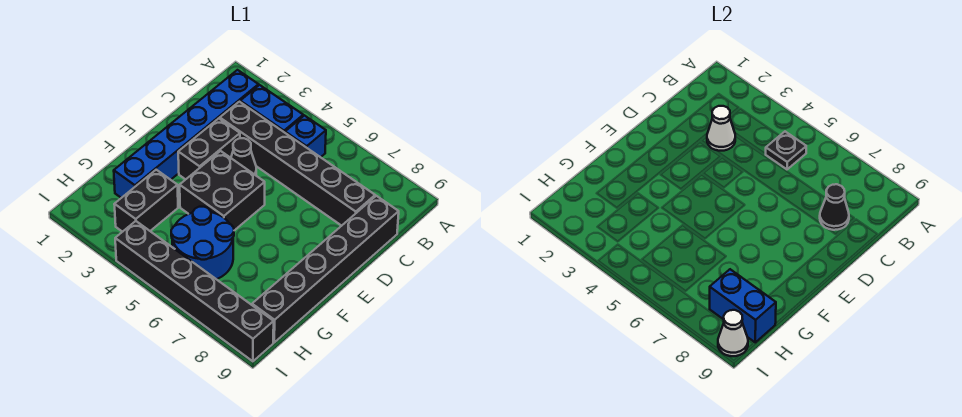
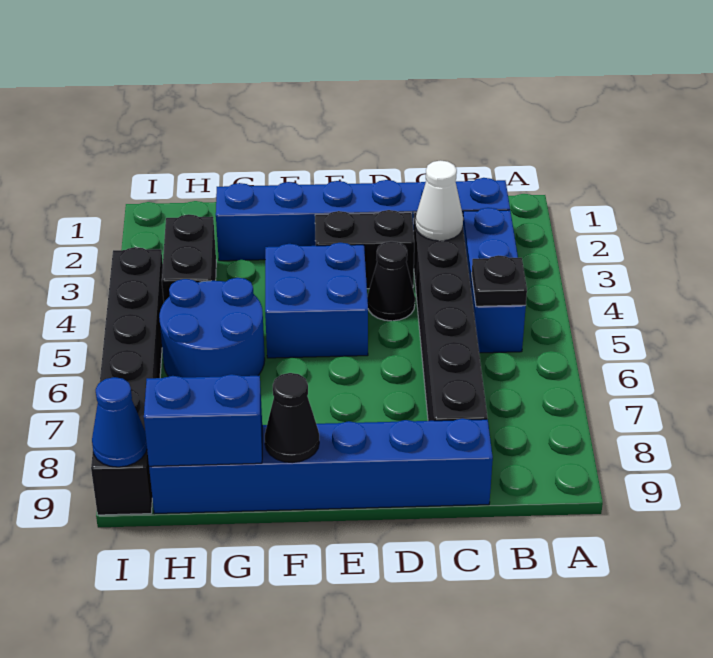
black cone C8 level 2 -> black cone F9 level 2
black brick C9:H9 level 1 -> blue brick C9:H9 level 1
black brick E4:F5 level 1 -> blue brick E4:F5 level 1
black brick G3:H3 level 1 -> black brick H3:H4 level 1
blue brick H8:H9 level 2 -> blue brick G9:H9 level 2
white cone I9 level 2 -> blue cone I9 level 2

